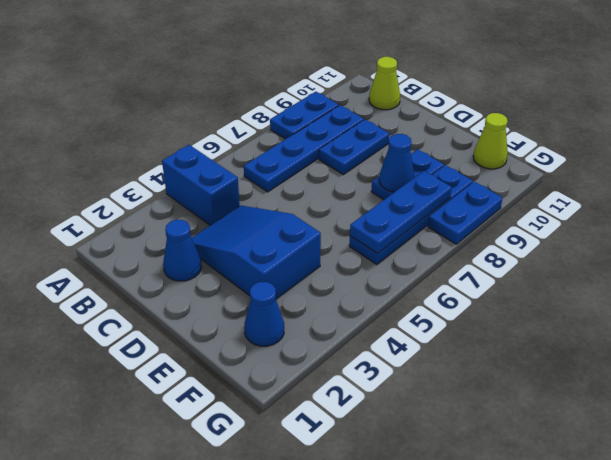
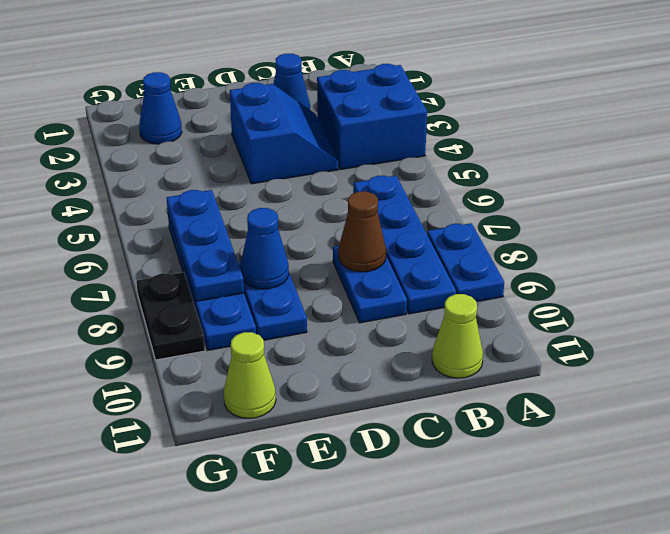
blue brick A4:B4 level 1 -> blue brick A3:B4 level 1
blue slope C3:E4 level 1 top E -> blue slope C3:D4 level 1 top D
none -> brown cone C8 level 2
blue plate G8:G9 level 1 -> black plate G8:G9 level 1

